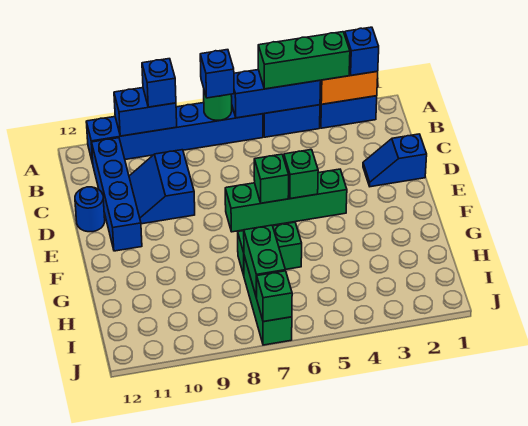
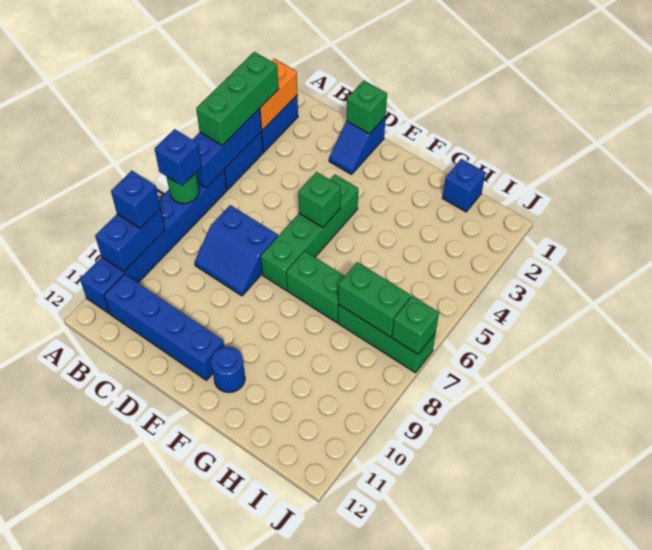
blue brick A2 level 3 -> blue brick H1 level 1
blue slope C9:D10 level 1 top 9 -> blue slope C7:D8 level 1 top 7
blue round brick D12 level 1 -> blue round brick F11 level 1
green brick E6 level 2 -> green brick D1 level 2
green brick G6:G7 level 1 -> green brick F7:G7 level 1

